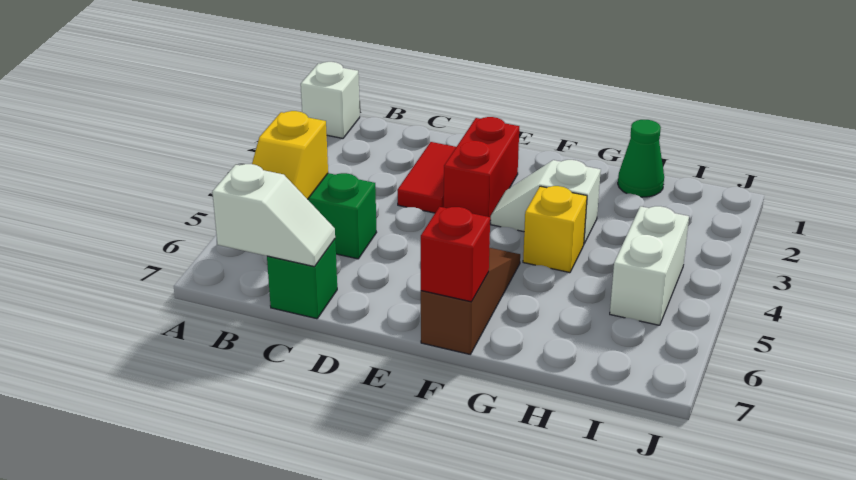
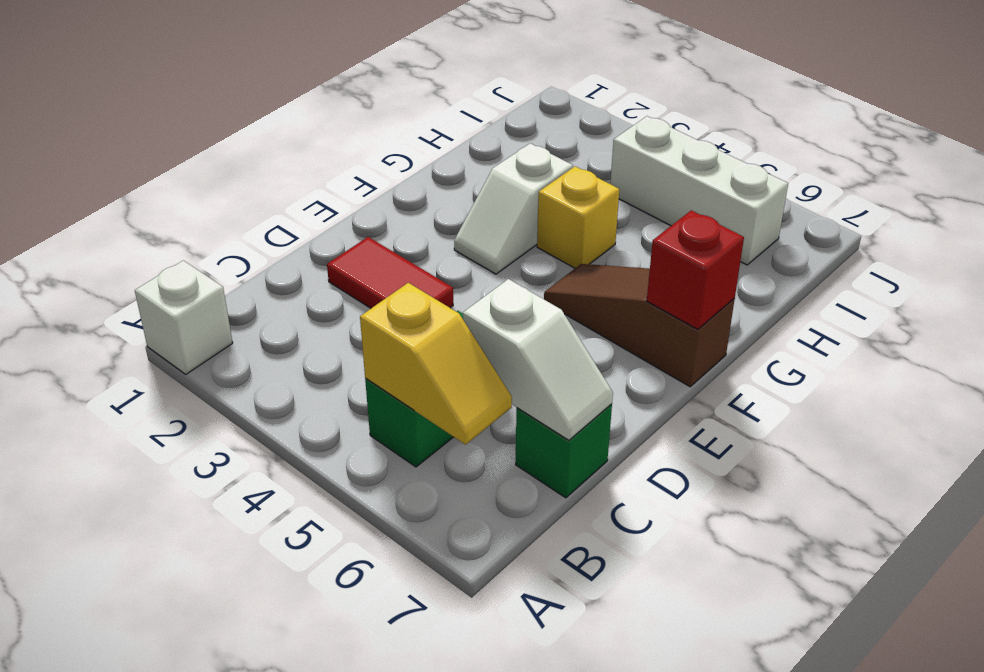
white slope B7:C7 level 2 top B -> white slope C6:C7 level 2 top 6
red brick E2:E3 level 1 -> none
green cone H1 level 1 -> none
white brick I4:I5 level 1 -> white brick I4:I6 level 1

